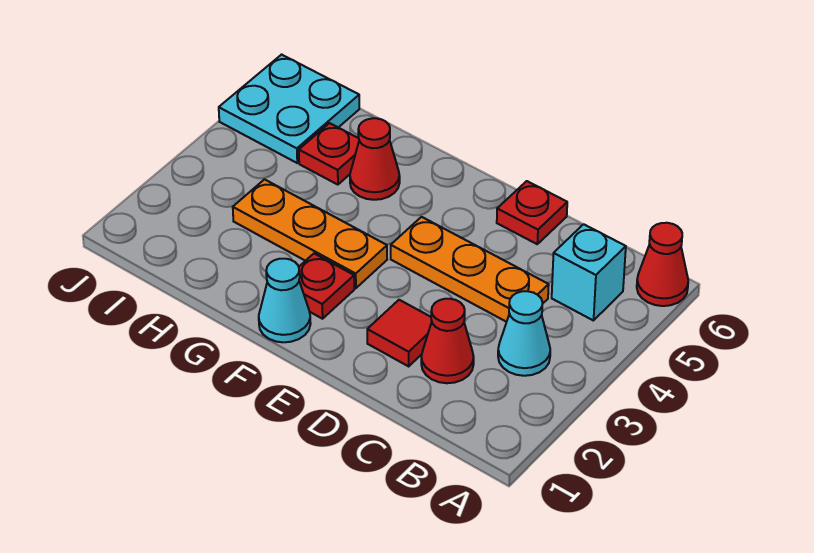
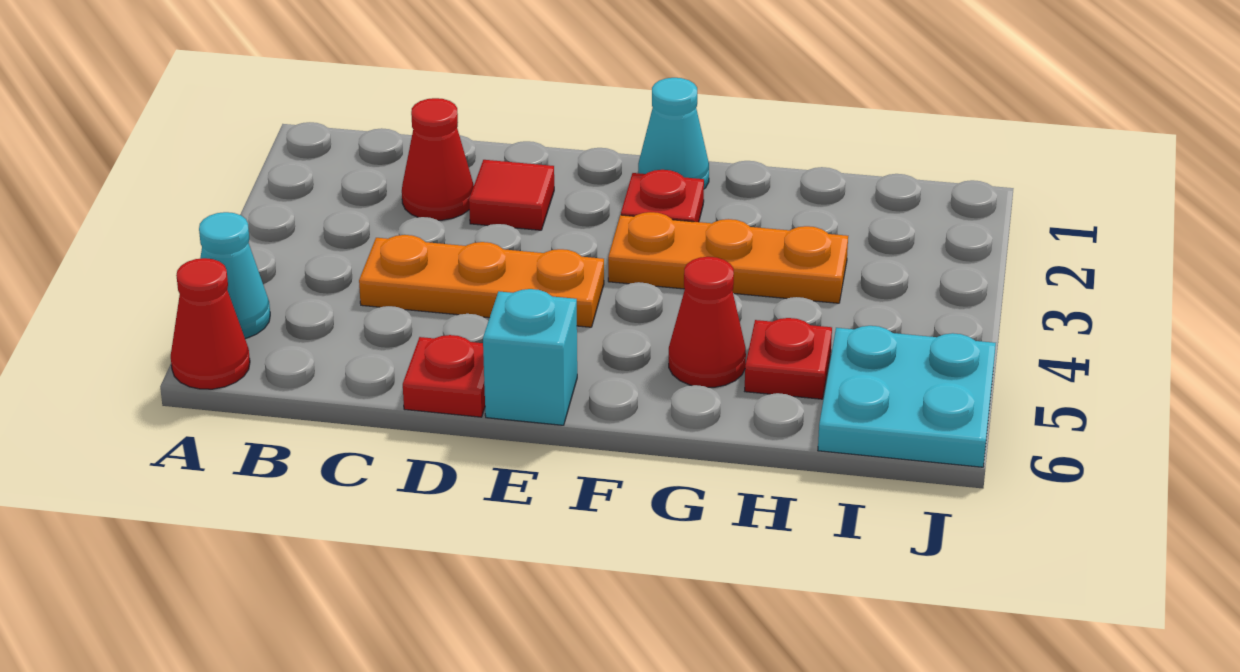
cyan cone B3 level 1 -> cyan cone A5 level 1
cyan brick B5 level 1 -> cyan brick E6 level 1

